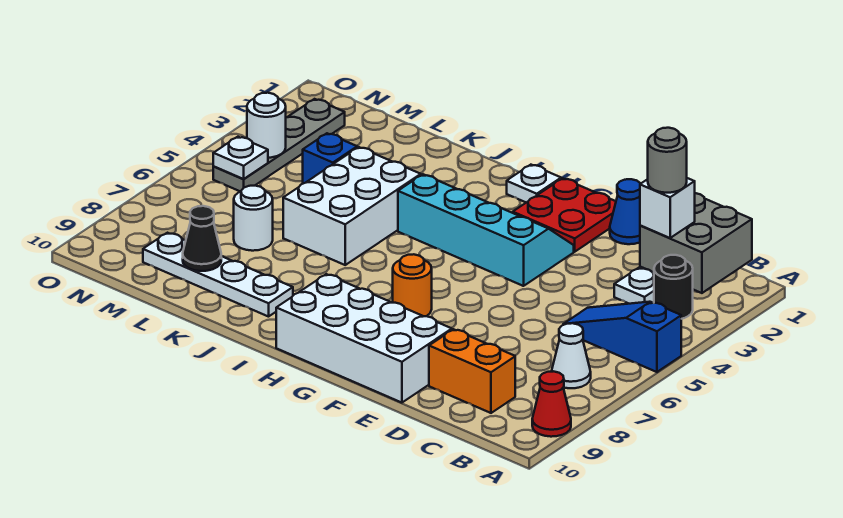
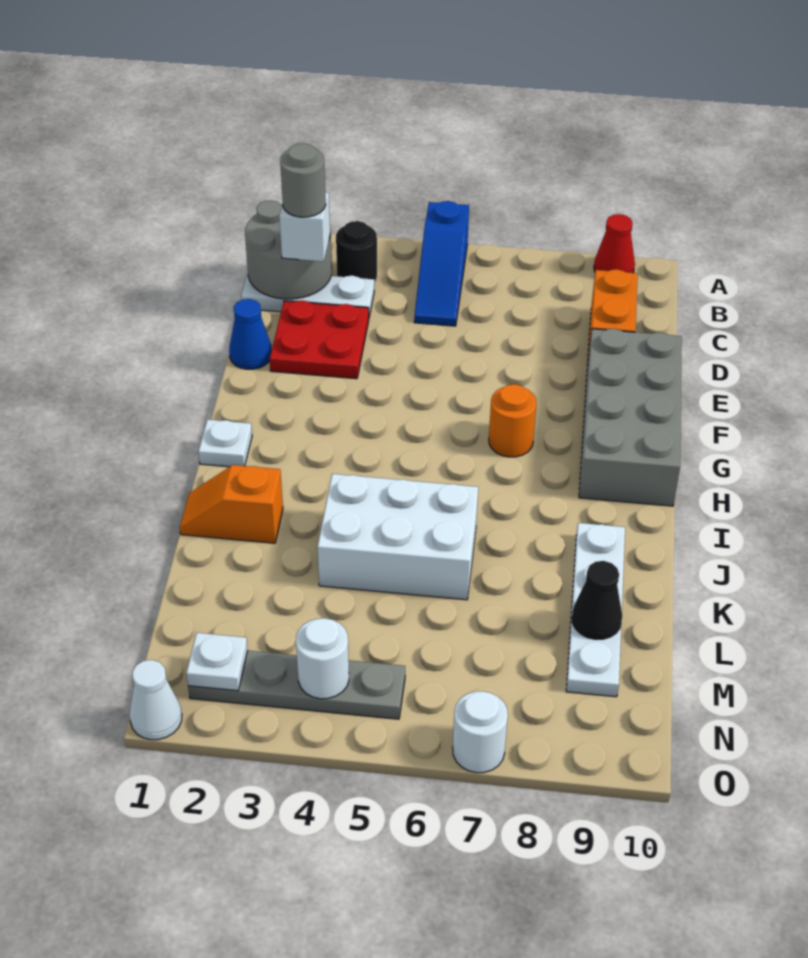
grey brick B1:C2 level 2 -> grey round brick B1:C2 level 2
white cone B7 level 1 -> white cone O1 level 1
white brick E9:H10 level 1 -> grey brick E9:H10 level 1
red plate F1:G2 level 1 -> red plate D2:E3 level 1
cyan slope F3:I4 level 1 top 4 -> none
none -> orange slope J1:J2 level 1 top 2
blue brick L4 level 1 -> none
white round brick L7 level 1 -> white round brick O7 level 1
white plate N5 level 2 -> white plate N2 level 2

